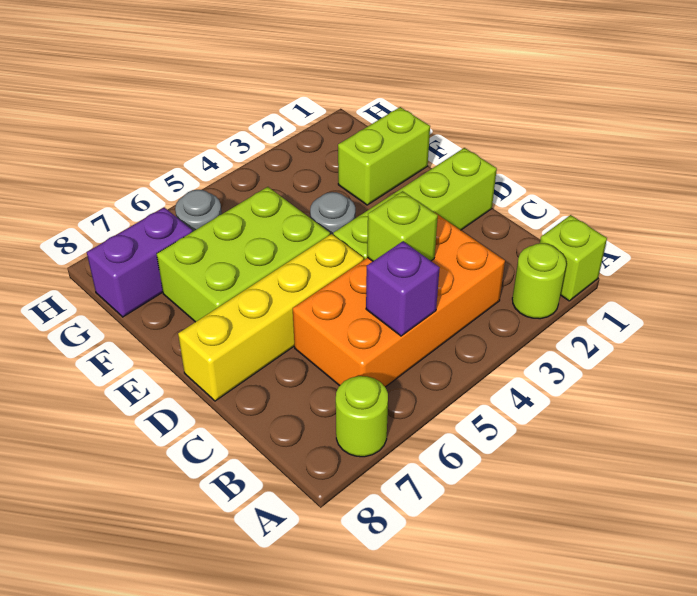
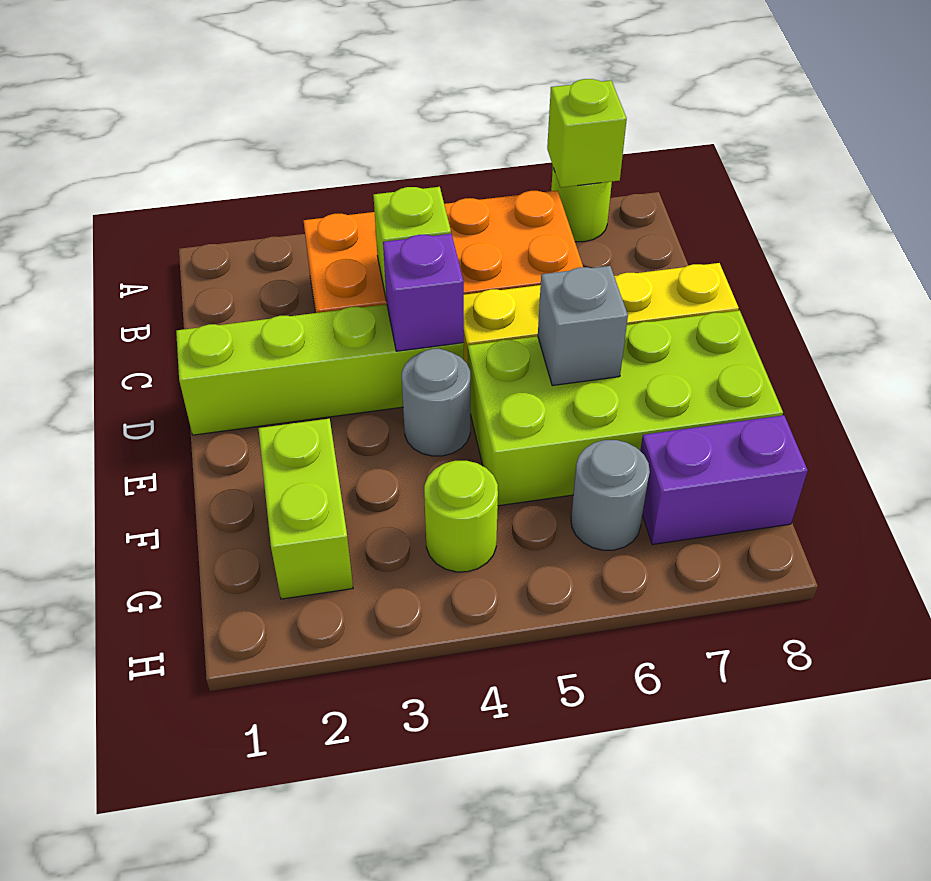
lime brick A1 level 1 -> lime brick A7 level 2
lime round brick A2 level 1 -> lime round brick G4 level 1
purple brick B5 level 2 -> purple brick D4 level 2
lime brick E5:F7 level 1 -> lime brick E5:F8 level 1
none -> grey brick E6 level 2
lime brick F1:F2 level 1 -> lime brick F2:G2 level 1

